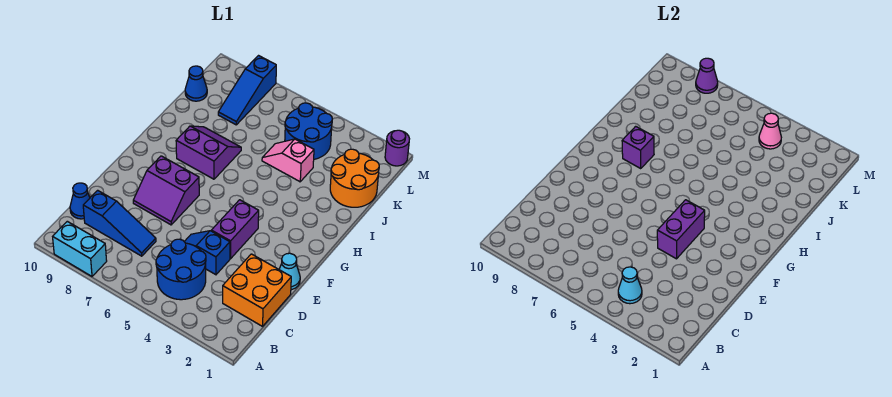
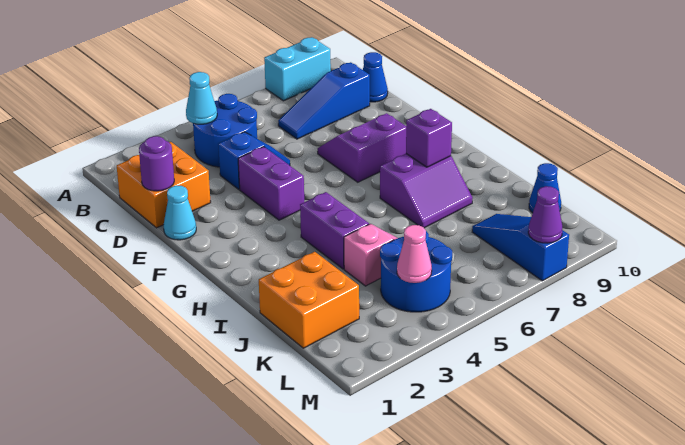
purple brick E4:F4 level 2 -> purple brick H4:I4 level 1
orange round brick J1:K2 level 1 -> orange brick J1:K2 level 1
purple round brick M1 level 1 -> purple round brick D1 level 2

